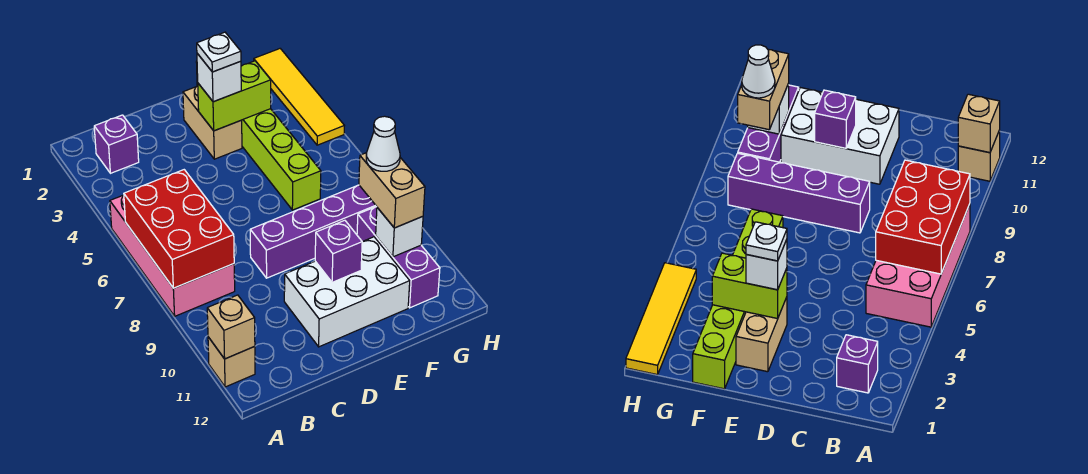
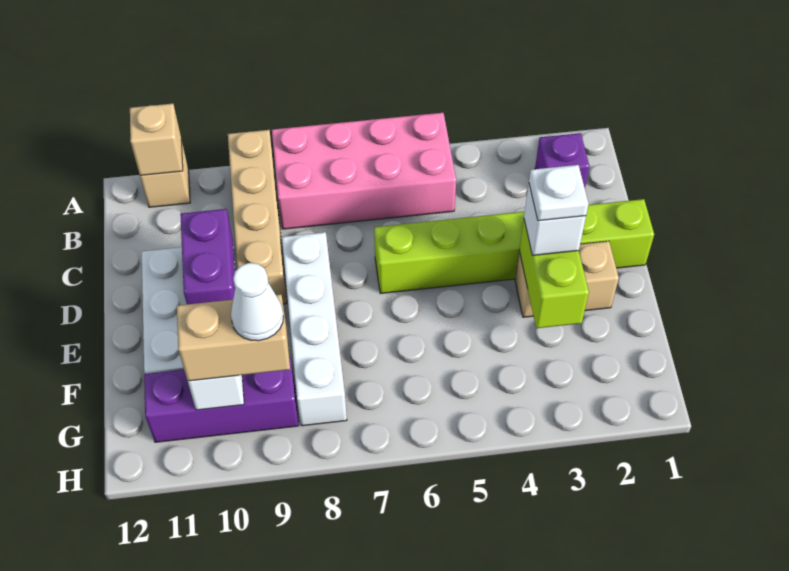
red brick A6:B8 level 2 -> none
none -> tan brick A9:D9 level 1
purple brick D8:G8 level 1 -> white brick D8:G8 level 1
purple brick E10 level 2 -> purple brick D10:E10 level 2
lime brick F1:F6 level 1 -> lime brick D1:D6 level 1
yellow tile H1:H4 level 1 -> none

